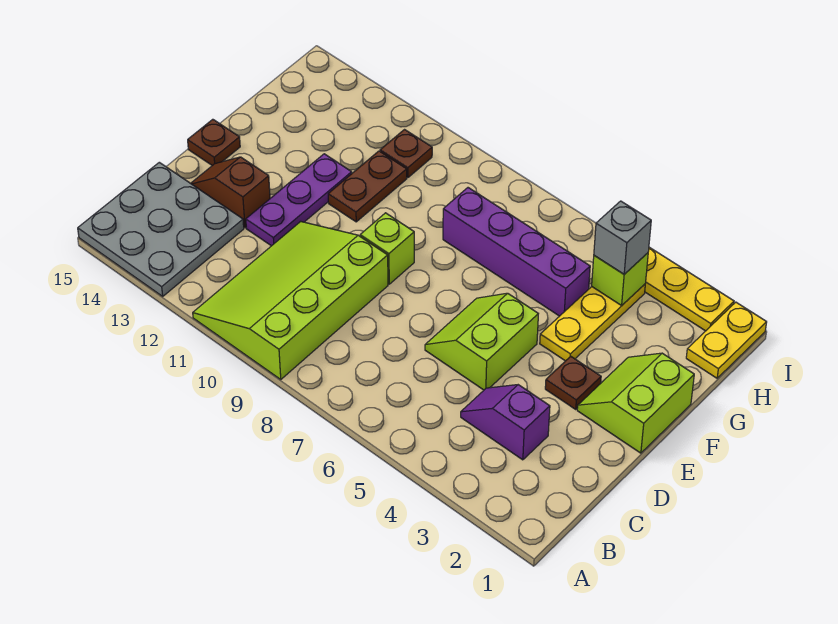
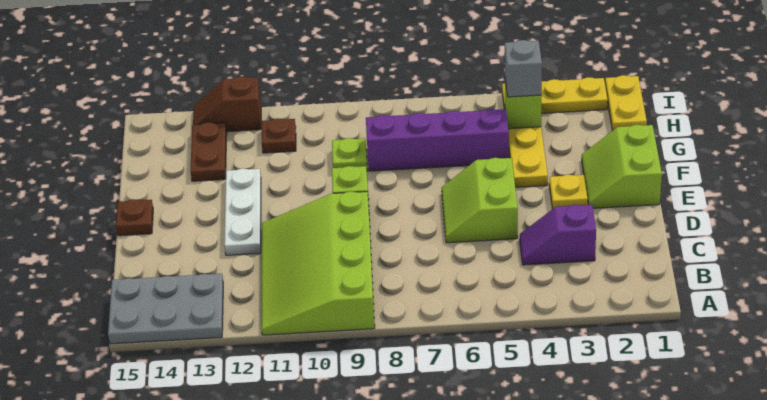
grey plate A13:C15 level 1 -> grey plate A13:B15 level 1
purple plate D12:F12 level 1 -> white plate D12:F12 level 1
brown slope D13:D14 level 1 top 13 -> brown slope I12:I13 level 1 top 12
brown plate E3 level 1 -> yellow plate E3 level 1
brown plate F11:G11 level 1 -> brown plate G13:H13 level 1
none -> lime plate G9 level 1

